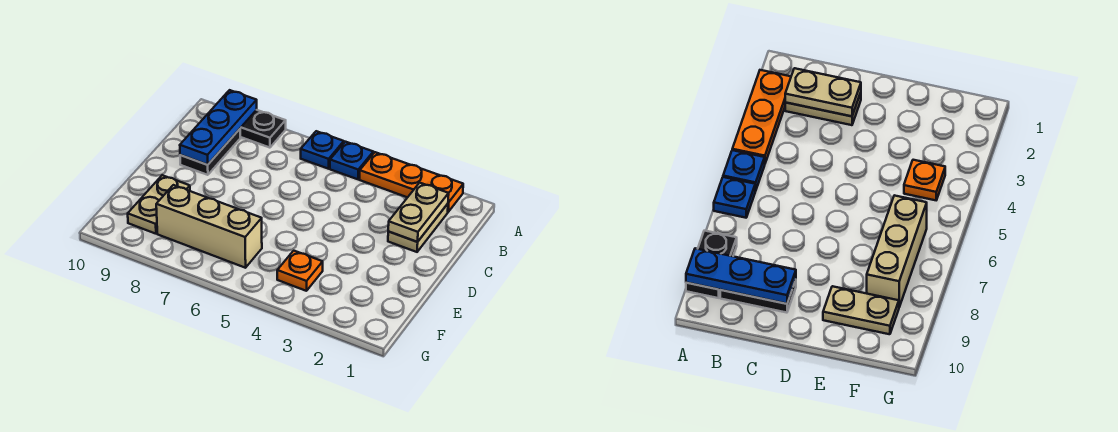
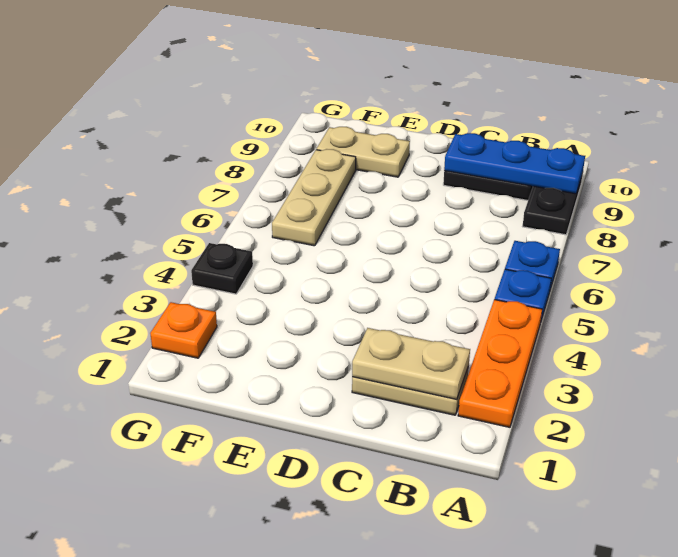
orange plate F4 level 1 -> orange plate G2 level 1
tan brick F6:F8 level 1 -> tan plate F6:F8 level 1
none -> black plate G4 level 1

